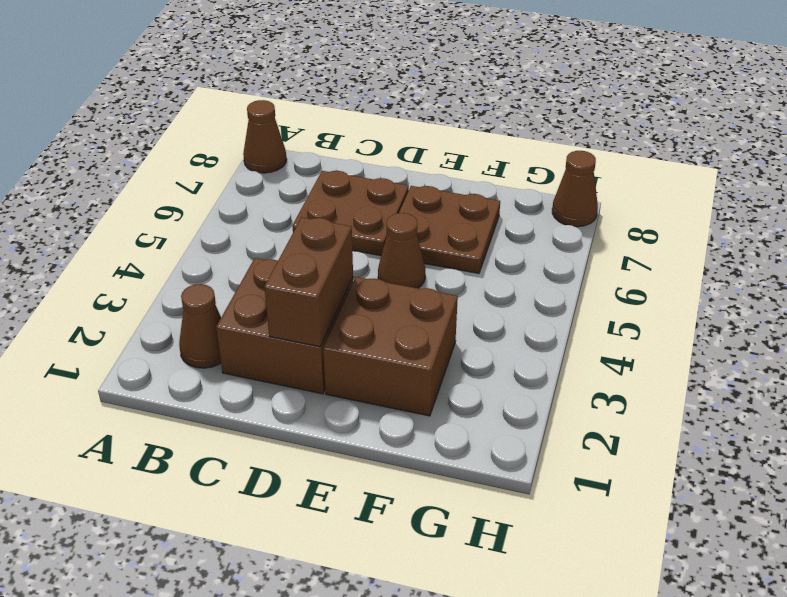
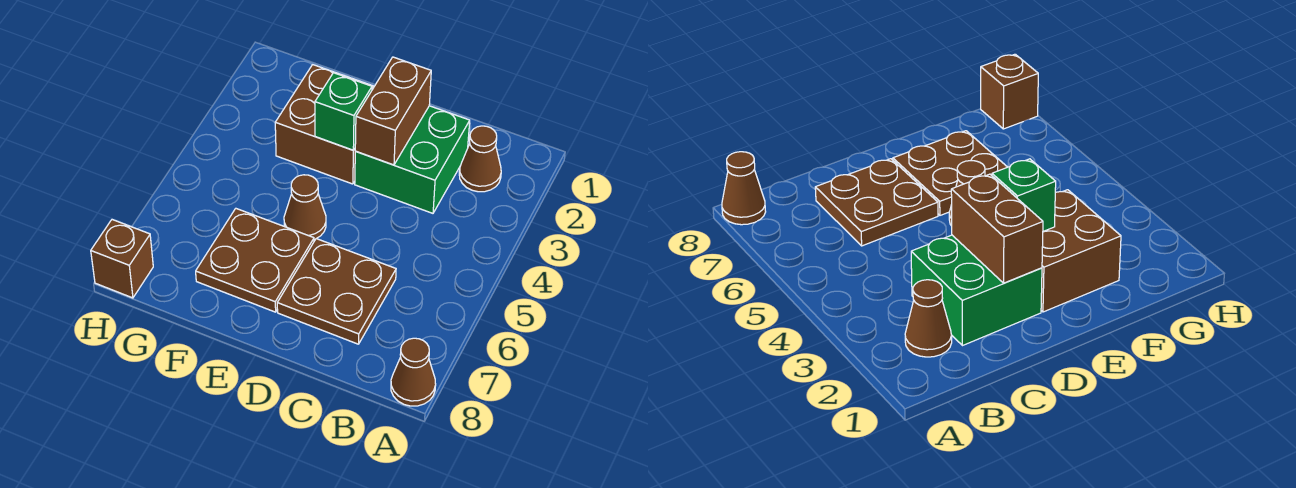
brown brick C2:D3 level 1 -> green brick C2:D3 level 1
none -> green brick E3 level 2
brown cone H8 level 1 -> brown brick H8 level 1

